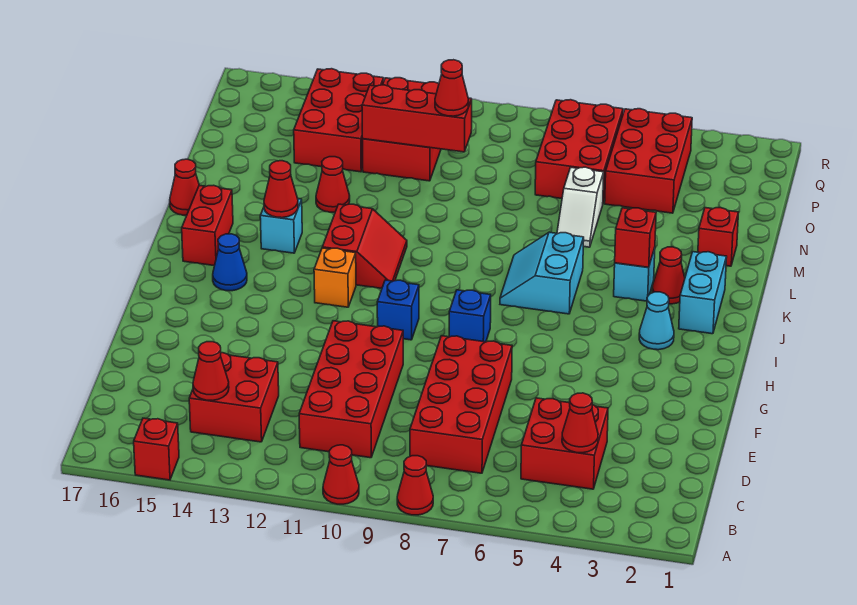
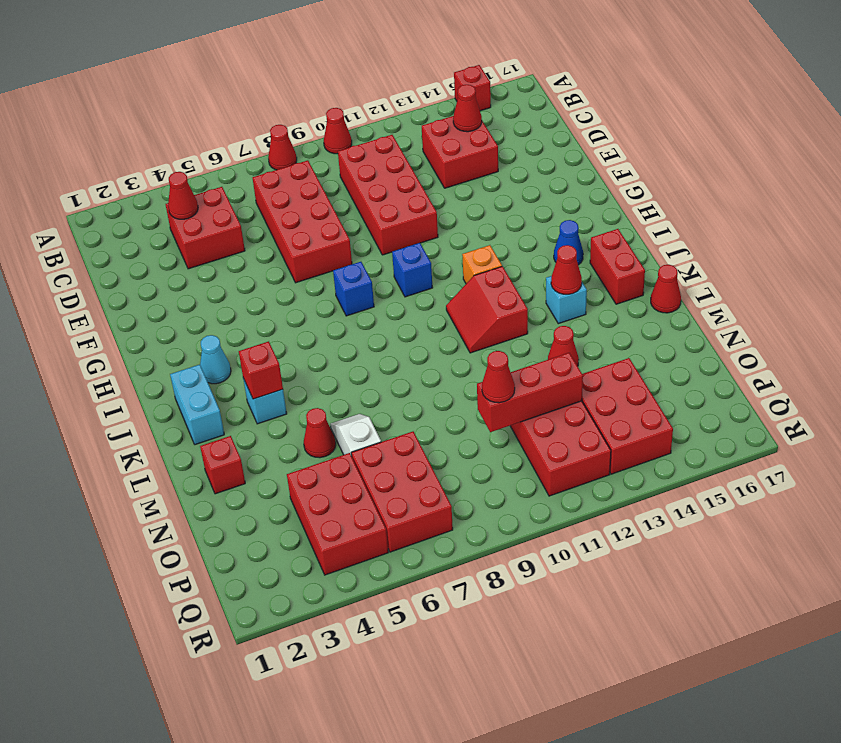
cyan slope J6:K7 level 1 top 6 -> none
red cone K3 level 1 -> red cone M5 level 1

